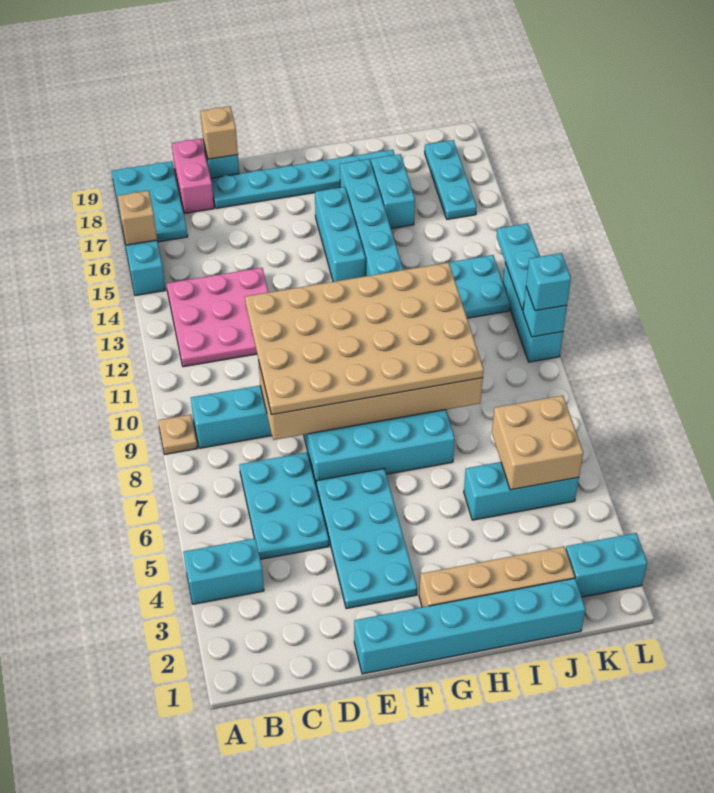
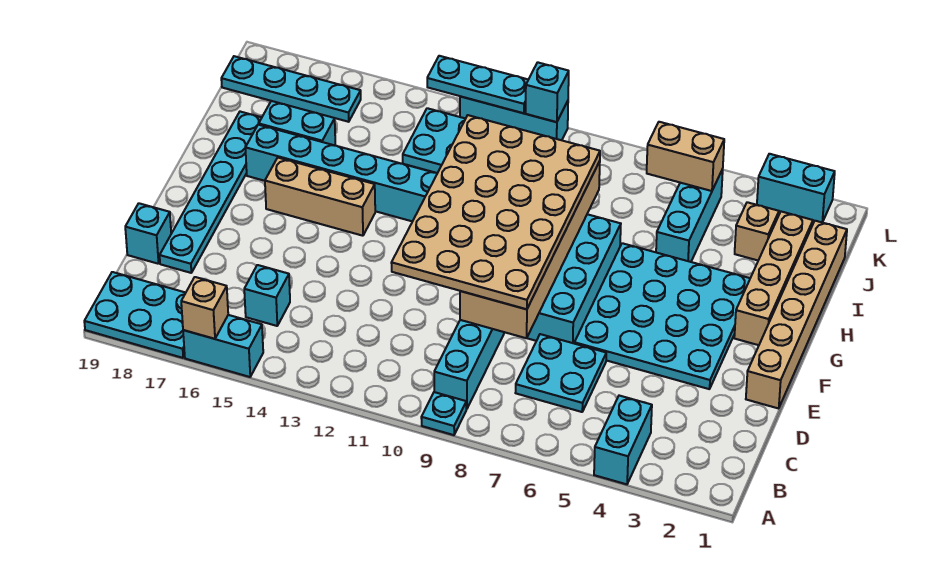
tan plate A9 level 1 -> cyan plate A9 level 1
pink plate B12:D14 level 1 -> none
cyan plate C5:D7 level 1 -> cyan plate C6:D7 level 1
pink brick C18:C19 level 1 -> none
tan brick D19 level 2 -> tan brick J3 level 1
cyan brick E1:J1 level 1 -> tan brick E1:J1 level 1
cyan plate E3:F6 level 1 -> cyan plate E3:H6 level 1
cyan brick G14:G16 level 1 -> tan brick G14:G16 level 1
tan brick J5:K6 level 2 -> tan brick K5:K6 level 2
cyan brick K2:L2 level 1 -> cyan brick L2:L3 level 1
cyan plate K16:K18 level 1 -> cyan plate K16:K19 level 1
cyan brick L10 level 3 -> cyan brick C15 level 1

